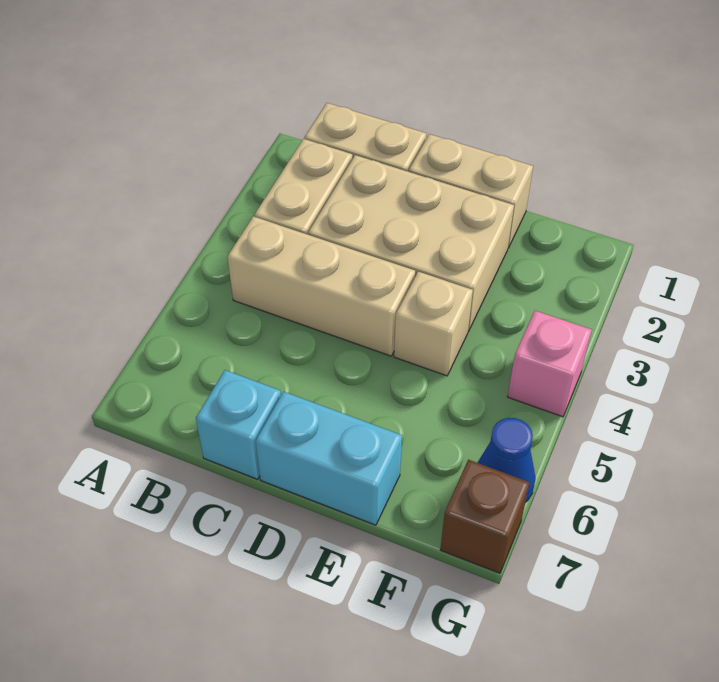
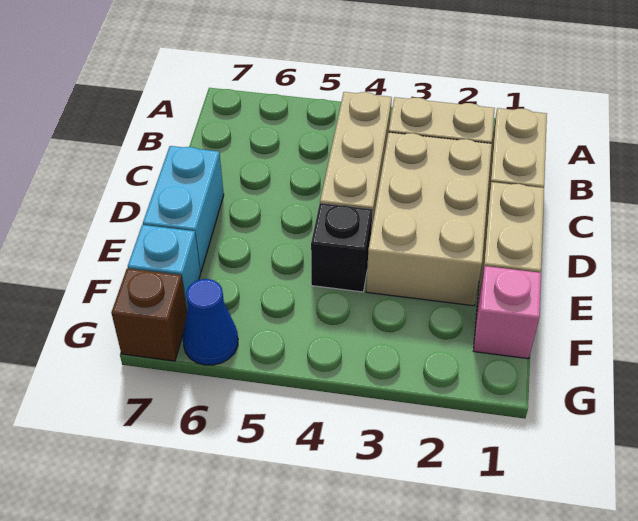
cyan brick C7 level 1 -> cyan brick F7 level 1
tan brick E4 level 1 -> black brick E4 level 1
pink brick G4 level 1 -> pink brick F1 level 1

